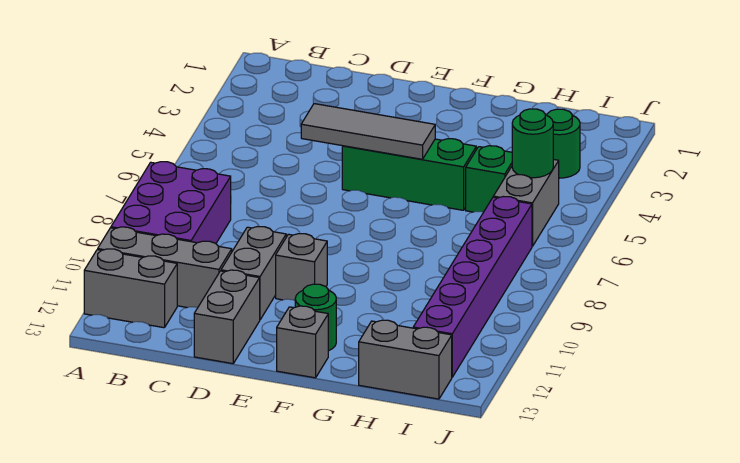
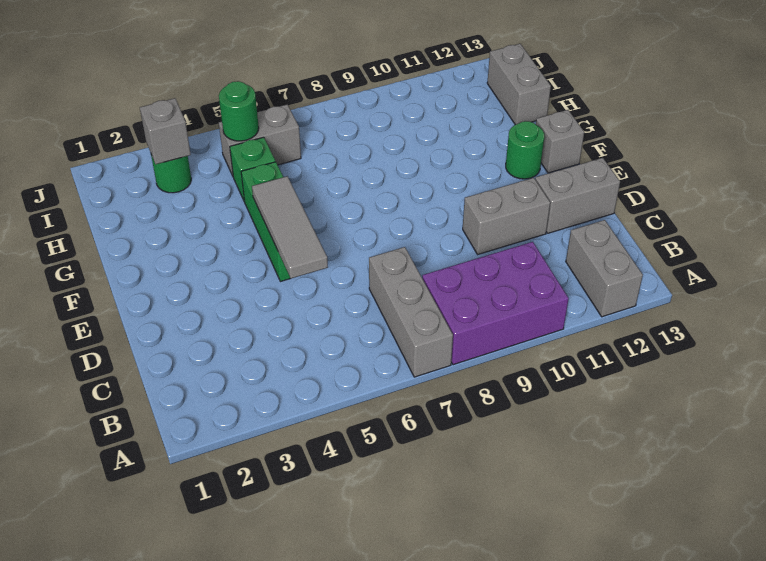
grey brick A11:C11 level 1 -> grey brick A7:C7 level 1
grey brick E10 level 1 -> grey brick I3 level 2
purple brick I7:I12 level 1 -> none

